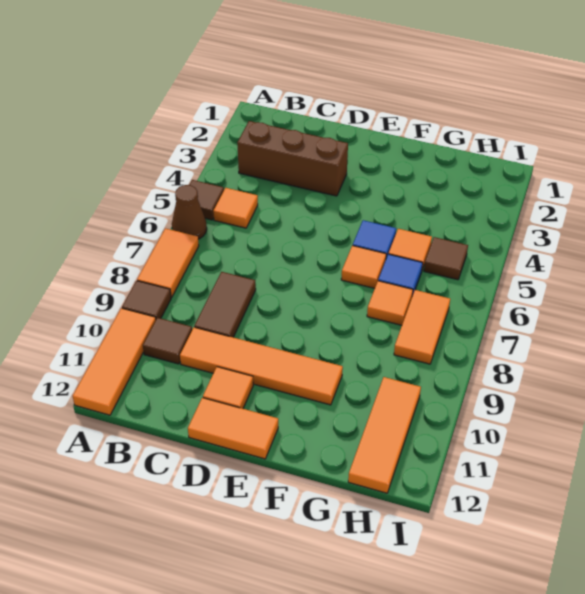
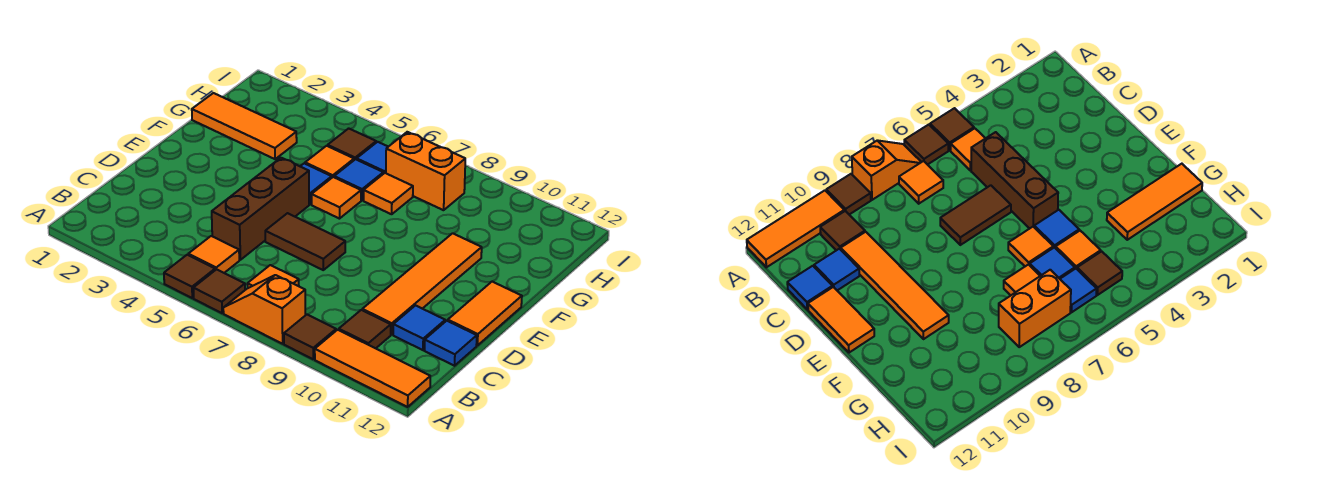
brown cone A6 level 1 -> brown tile A6 level 1
orange tile A7:A8 level 1 -> orange slope A7:A8 level 1 top 8
brown brick B3:D3 level 1 -> brown brick C5:E5 level 1
brown tile C8:C9 level 1 -> brown tile D6:D7 level 1
none -> blue tile C11 level 1
none -> blue tile C12 level 1
orange tile D11 level 1 -> orange tile B7 level 1
none -> blue tile H6 level 1
orange tile H7:H8 level 1 -> orange brick H7:H8 level 1
orange tile H10:H12 level 1 -> orange tile G1:G3 level 1

